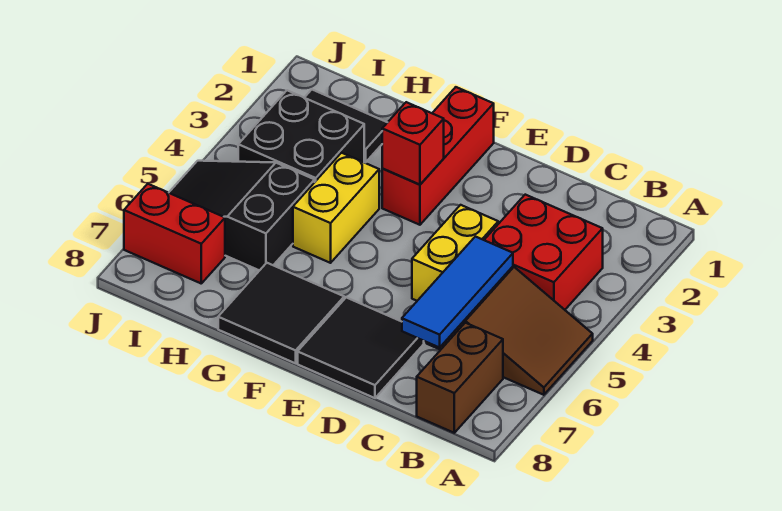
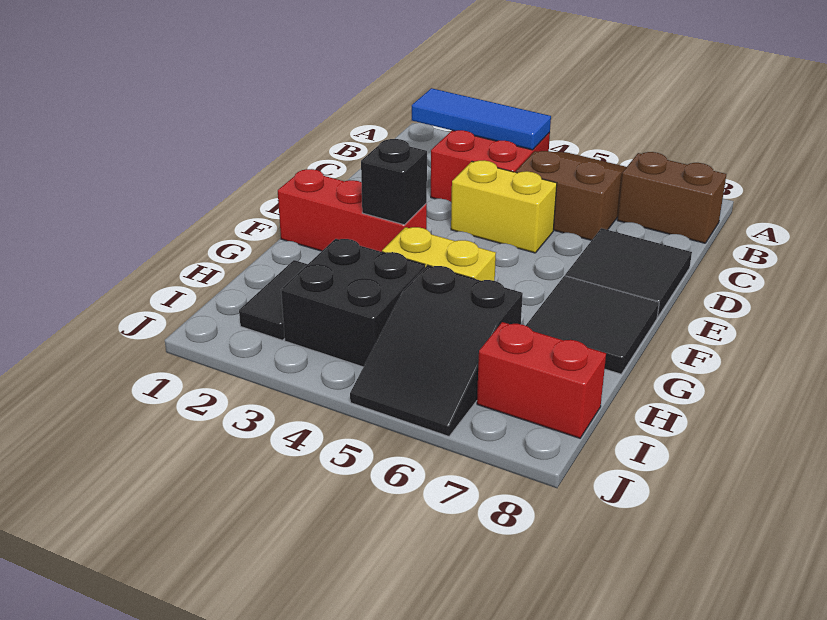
blue tile C5:C7 level 2 -> blue tile B2:B4 level 2
red brick F3 level 2 -> black brick F3 level 2
red brick I7:J7 level 1 -> red brick I7:I8 level 1

